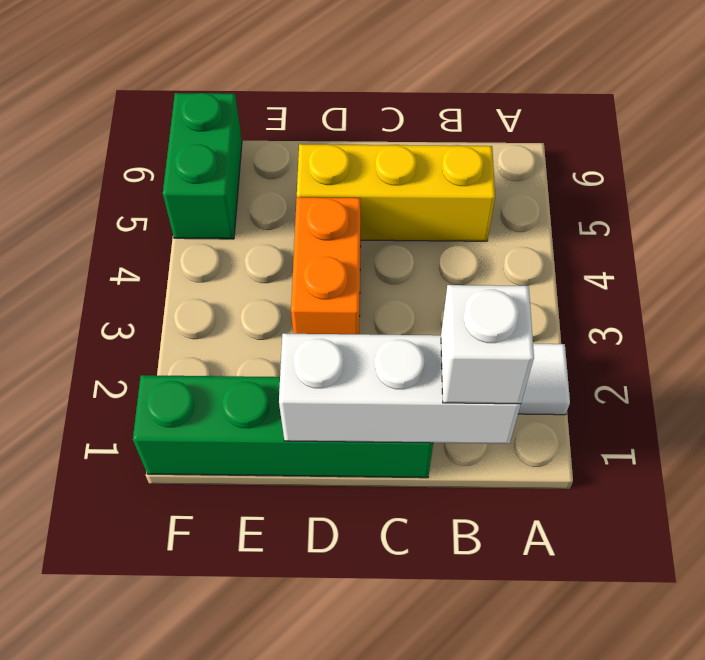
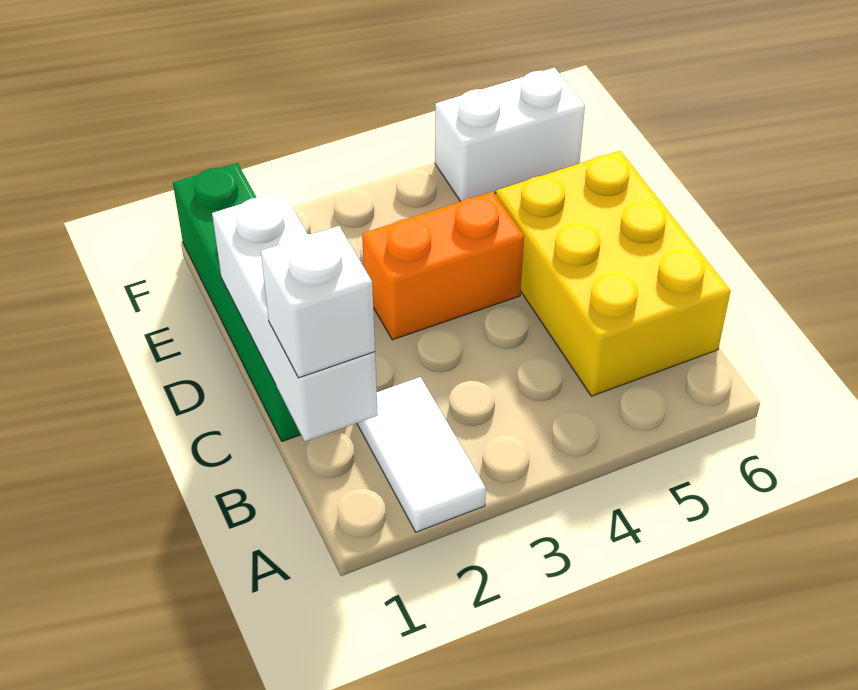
yellow brick B5:D5 level 1 -> yellow brick B5:D6 level 1
green brick F5:F6 level 1 -> white brick F5:F6 level 1

